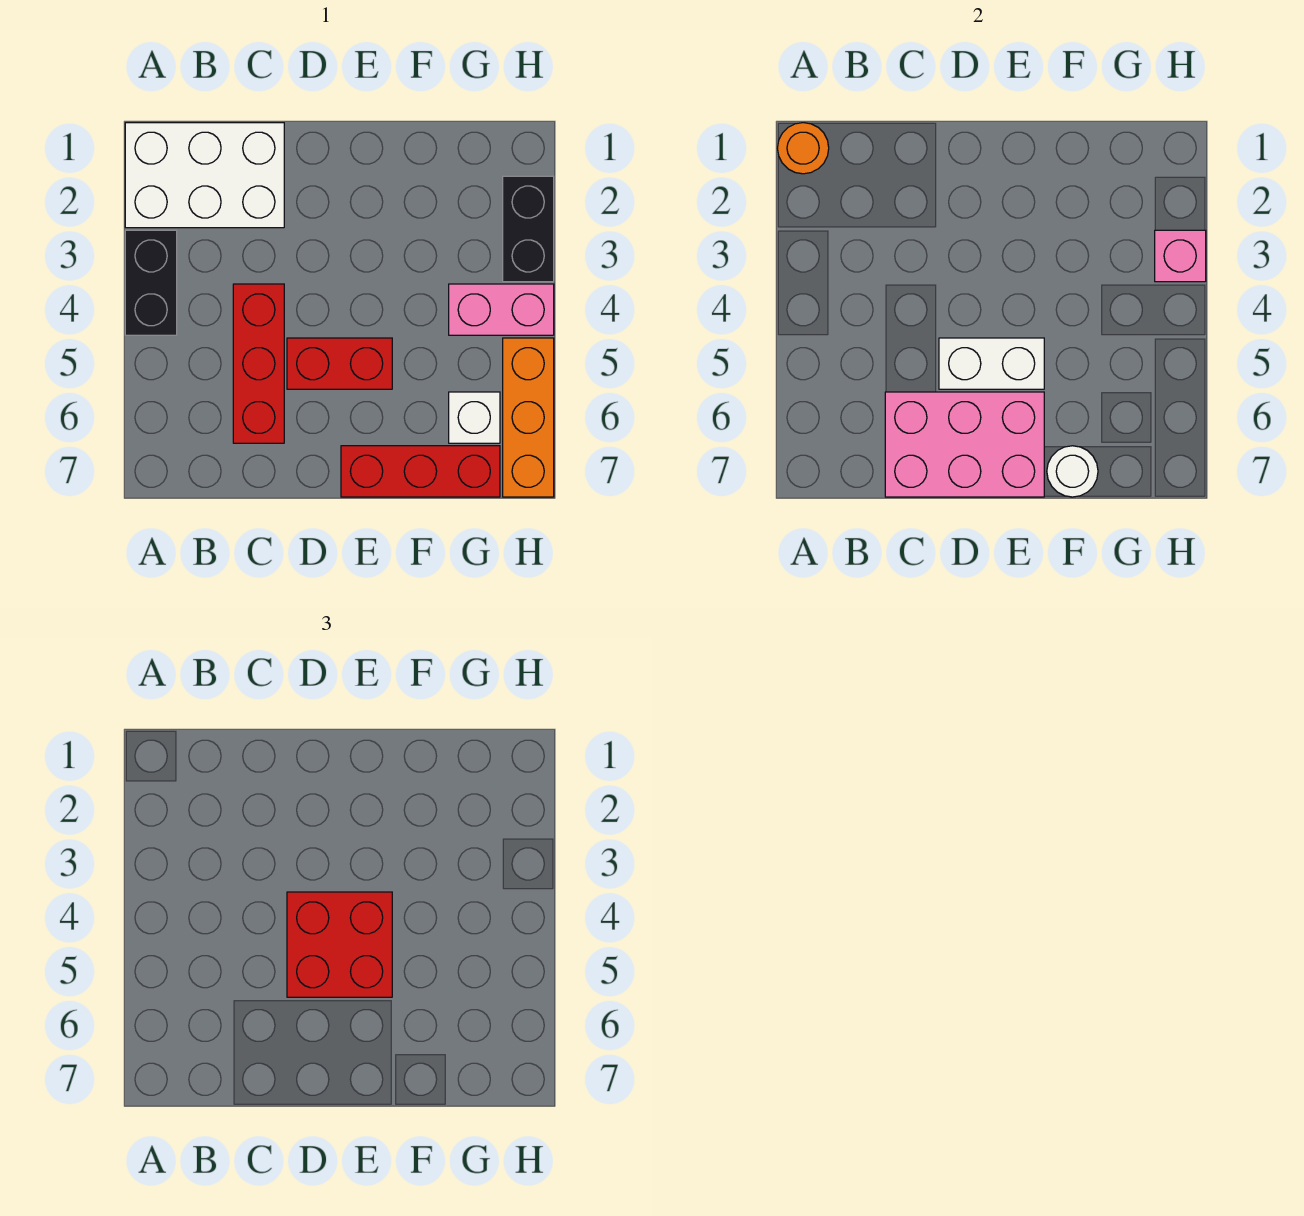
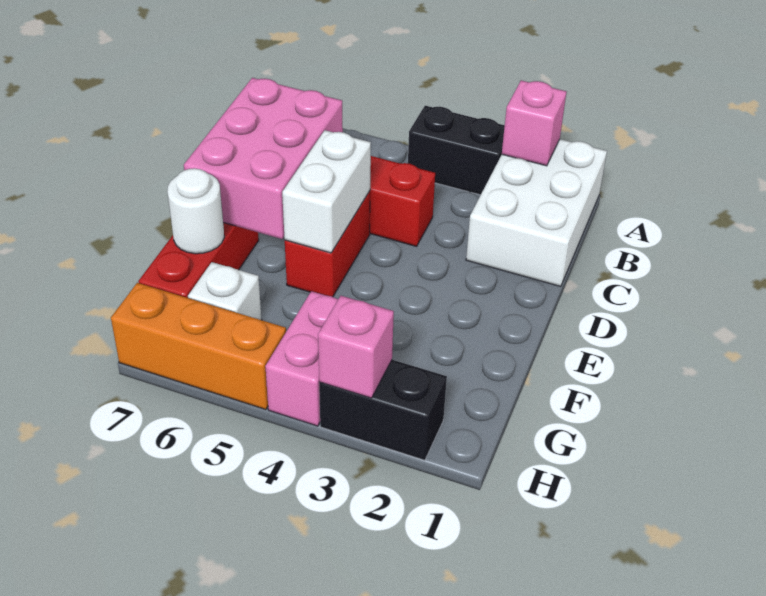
orange round brick A1 level 2 -> none
none -> pink brick A2 level 2
red brick D4:E5 level 3 -> none

